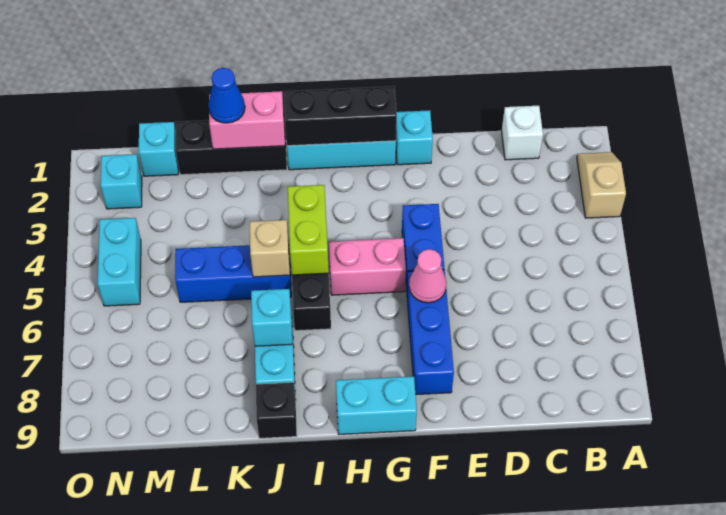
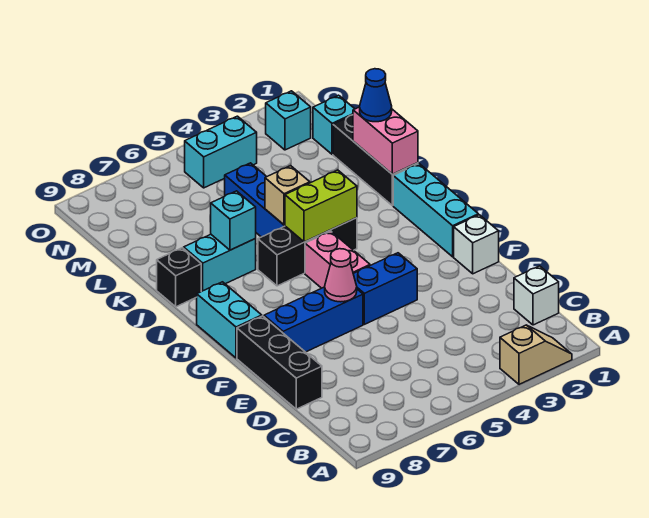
cyan brick F1 level 1 -> white brick F1 level 1
black brick G1:I1 level 2 -> black brick D9:F9 level 1

